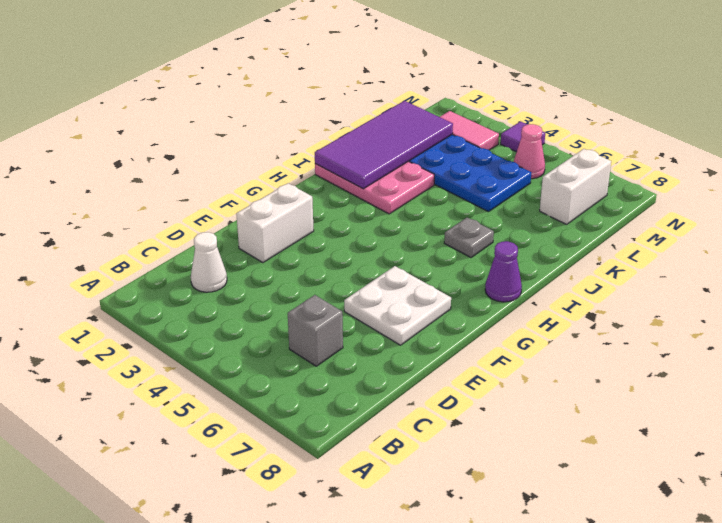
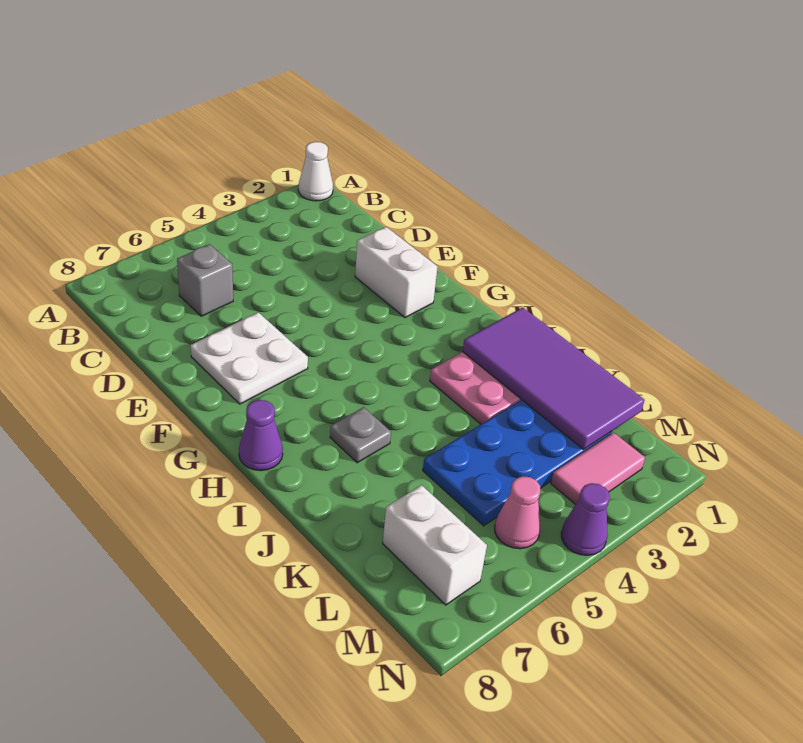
white cone C2 level 1 -> white cone A1 level 1
purple tile N4 level 1 -> purple cone N4 level 1

